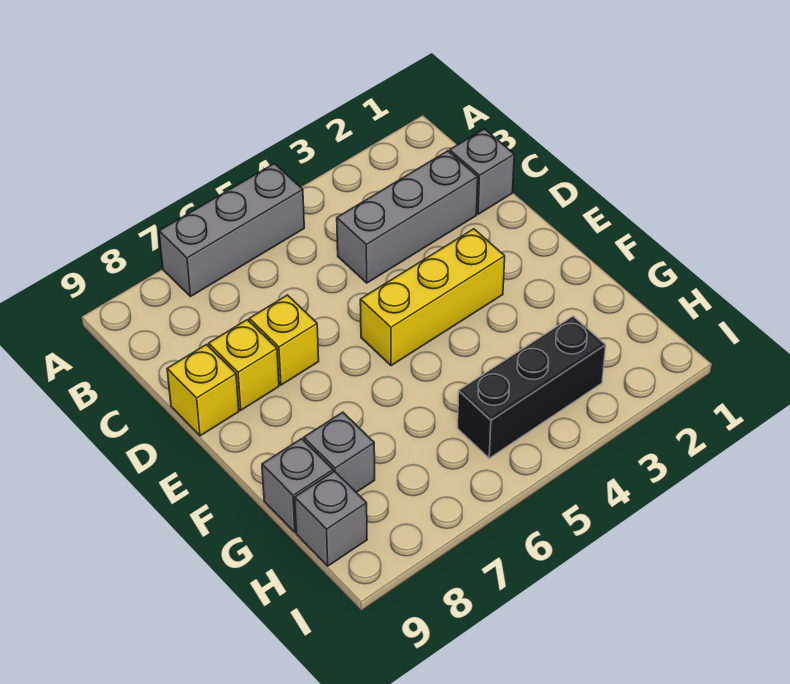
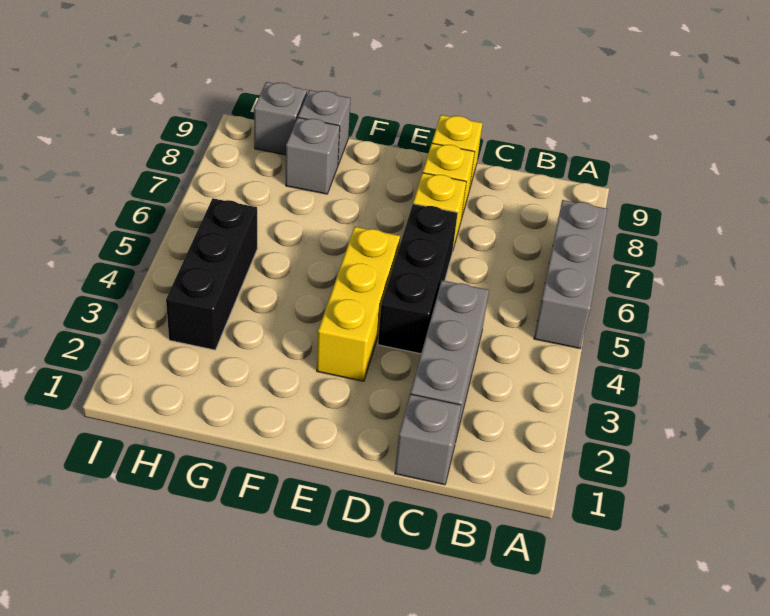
none -> black brick D4:D6 level 1

